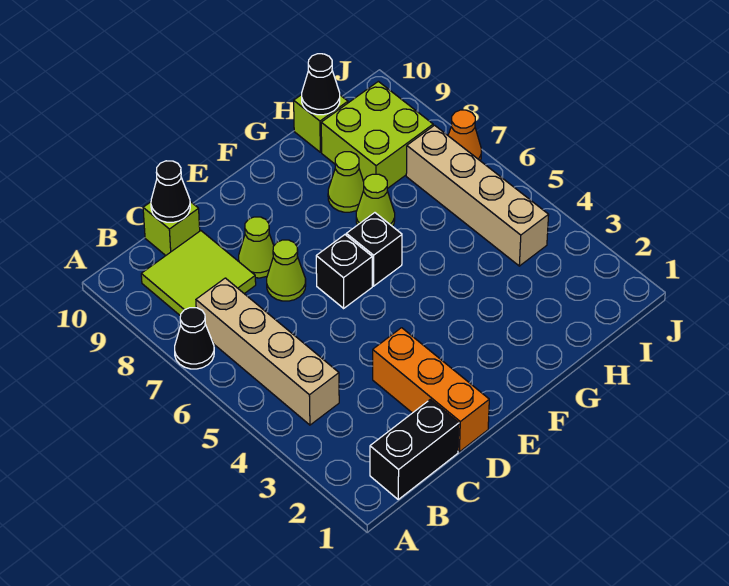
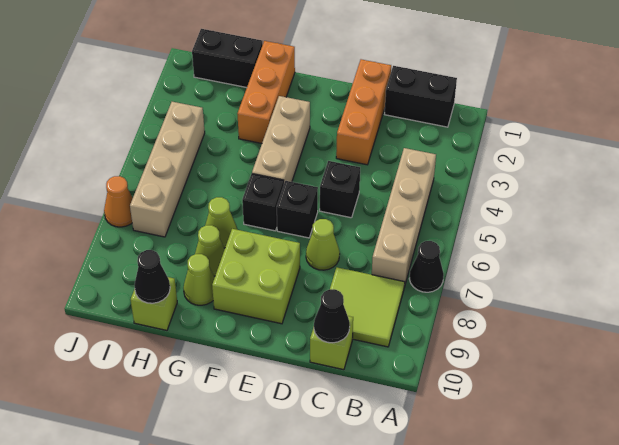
none -> black brick D5 level 1
lime cone D8 level 1 -> lime cone G9 level 1
none -> tan brick F3:F5 level 1
none -> orange brick G1:G3 level 1
none -> black brick H1:I1 level 1
lime brick H8:I9 level 1 -> lime brick E8:F9 level 1

